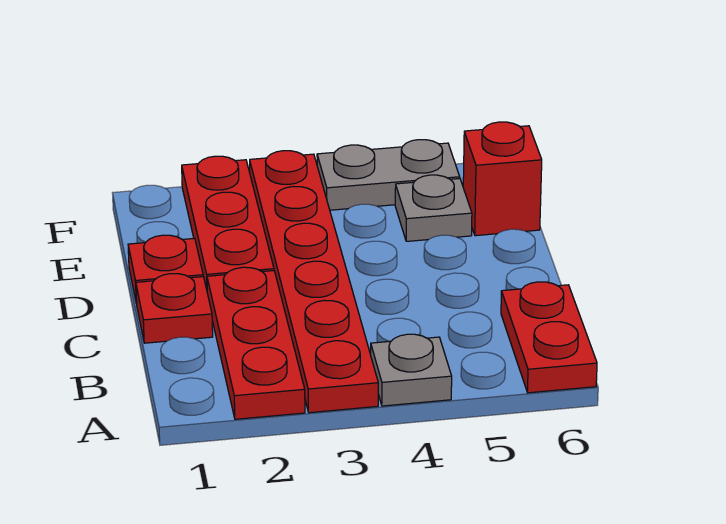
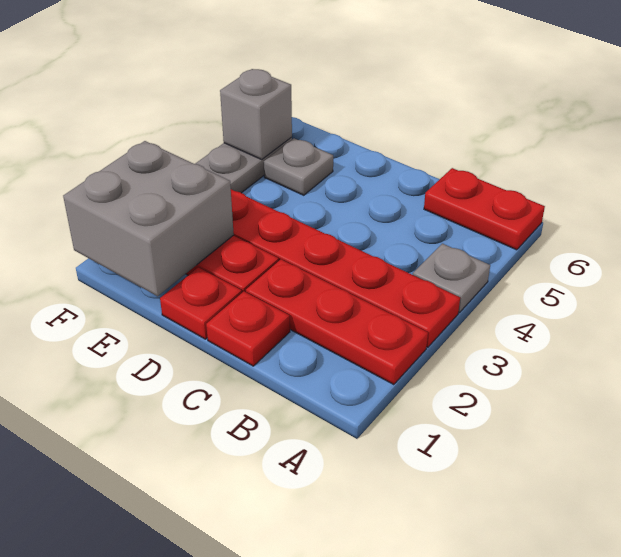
none -> grey brick E1:F2 level 2
red brick E6 level 1 -> none
none -> grey brick F5 level 2

